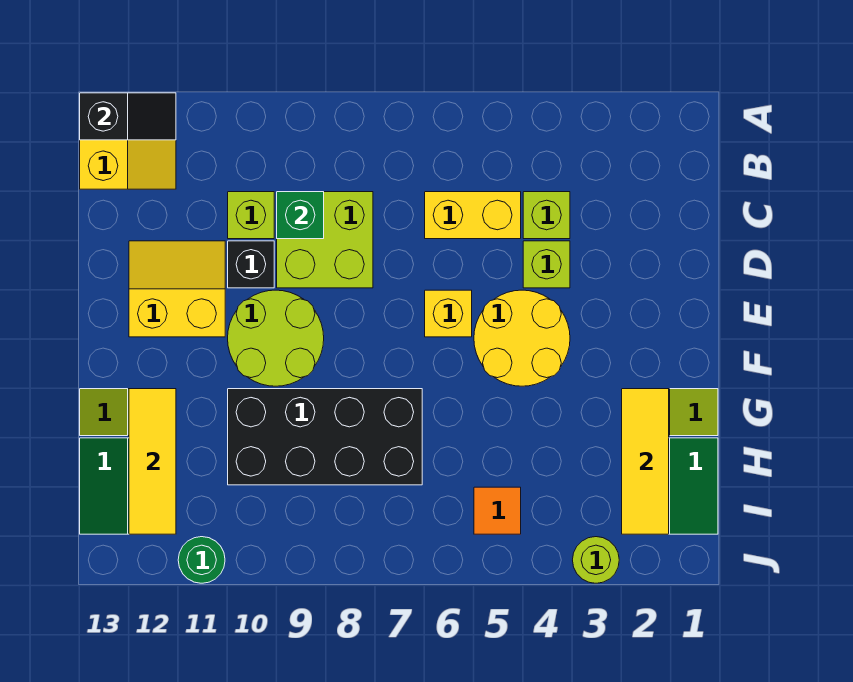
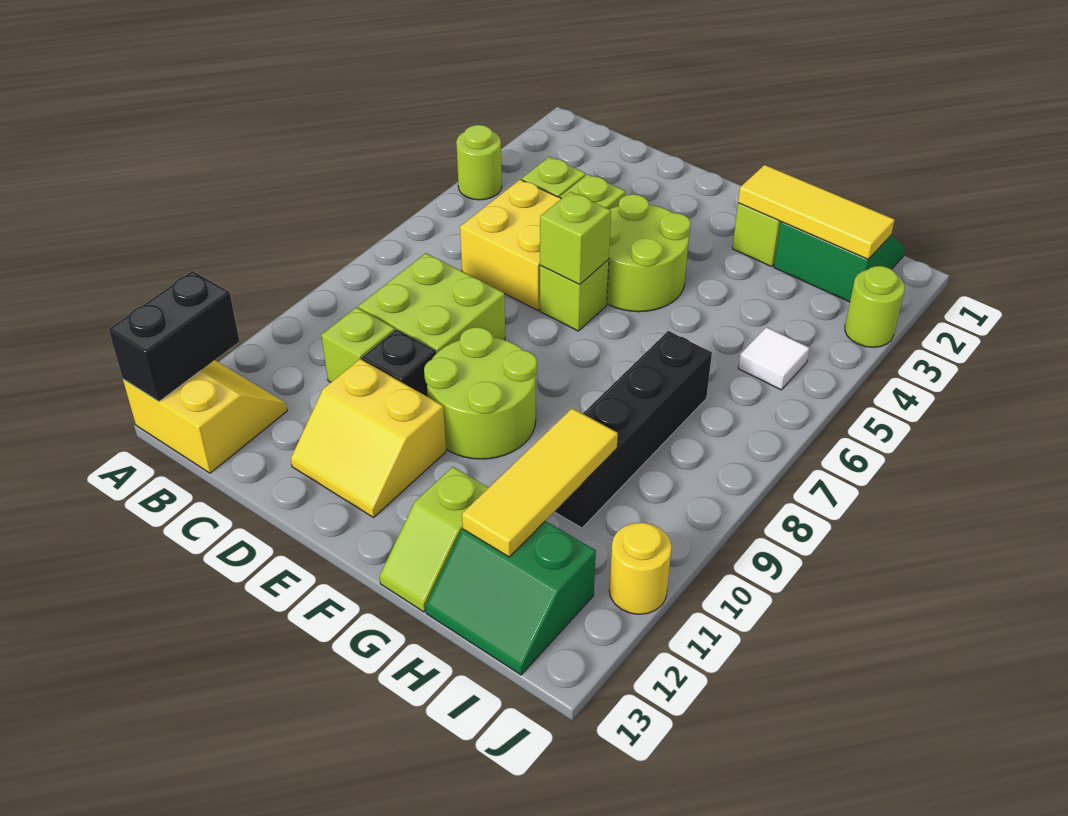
none -> lime round brick A4 level 1
black slope A12:A13 level 2 top 13 -> black brick A12:A13 level 2
yellow brick C5:C6 level 1 -> yellow brick C5:D6 level 1
green brick C9 level 2 -> none
yellow slope D11:E12 level 1 top E -> yellow slope D11:E12 level 1 top 11
yellow round brick E4:F5 level 1 -> lime round brick E4:F5 level 1
yellow brick E6 level 1 -> lime brick E6 level 1
none -> lime brick E6 level 2
black brick G7:H10 level 1 -> black brick H7:H10 level 1
yellow tile G12:I12 level 2 -> yellow tile H10:H12 level 2
orange tile I5 level 1 -> white tile I5 level 1
green round brick J11 level 1 -> yellow round brick J11 level 1

